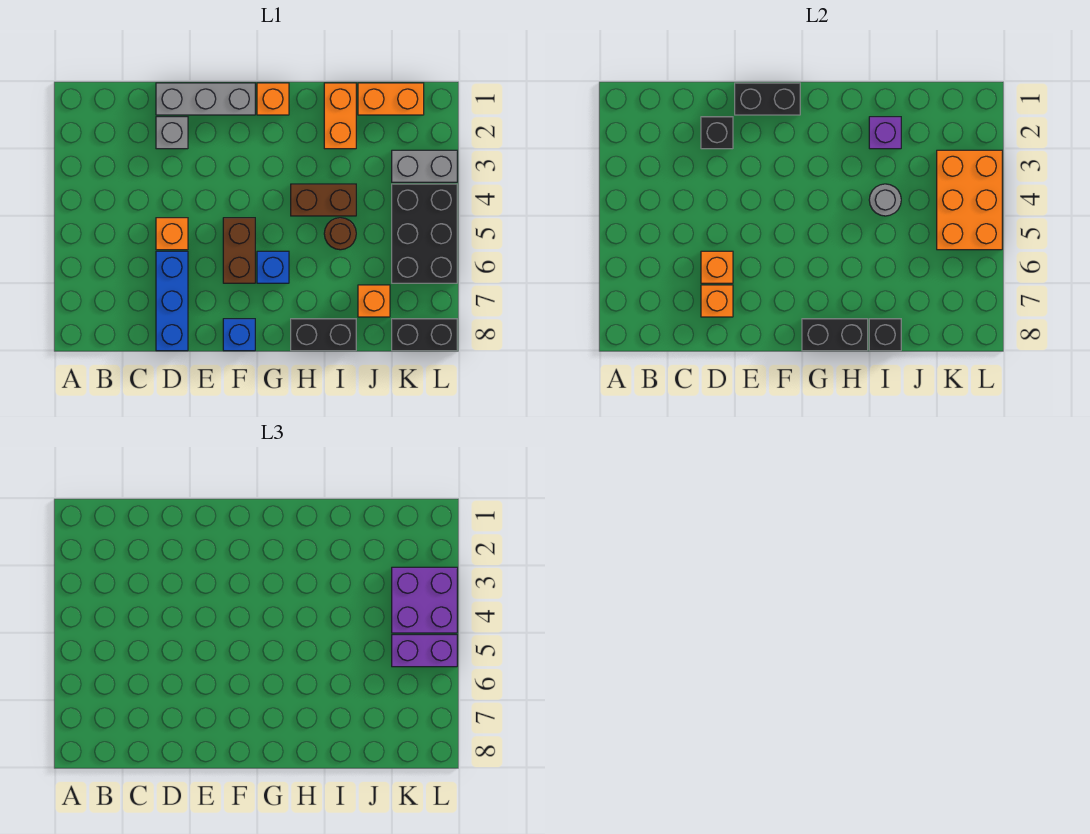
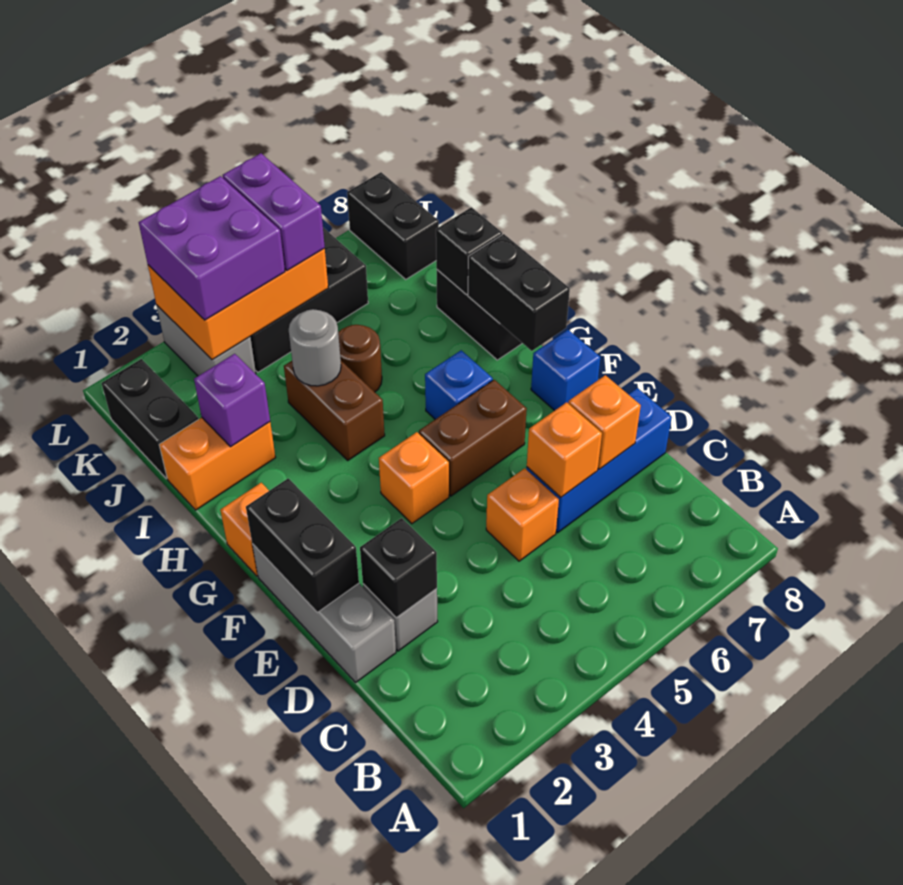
orange brick J1:K1 level 1 -> black brick J1:K1 level 1
orange brick J7 level 1 -> orange brick F4 level 1

